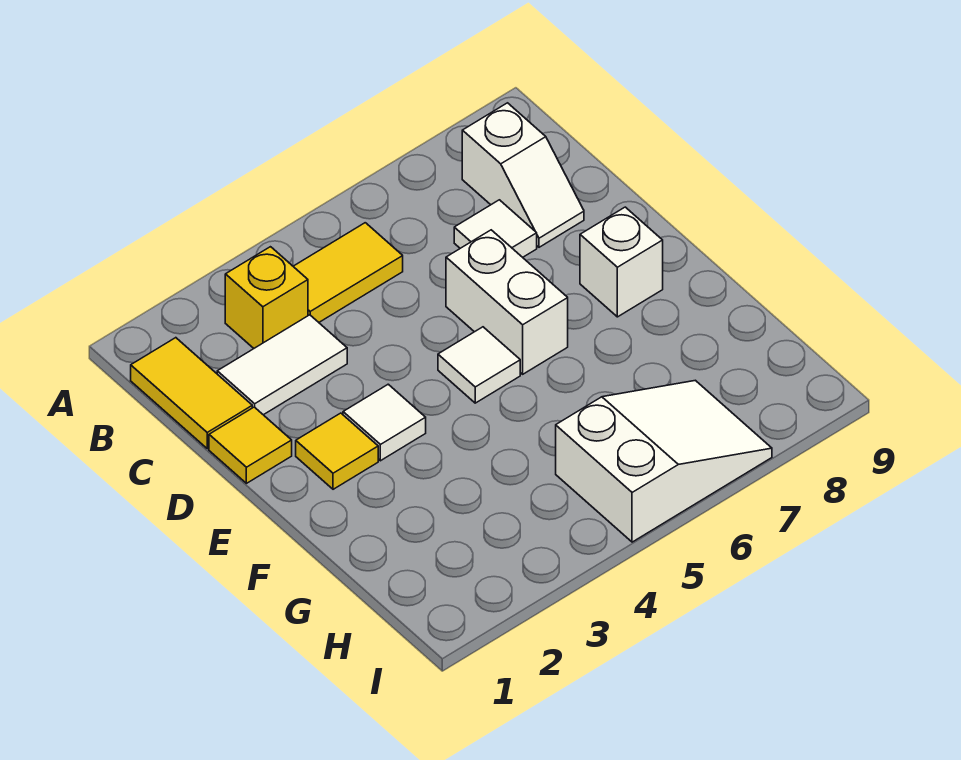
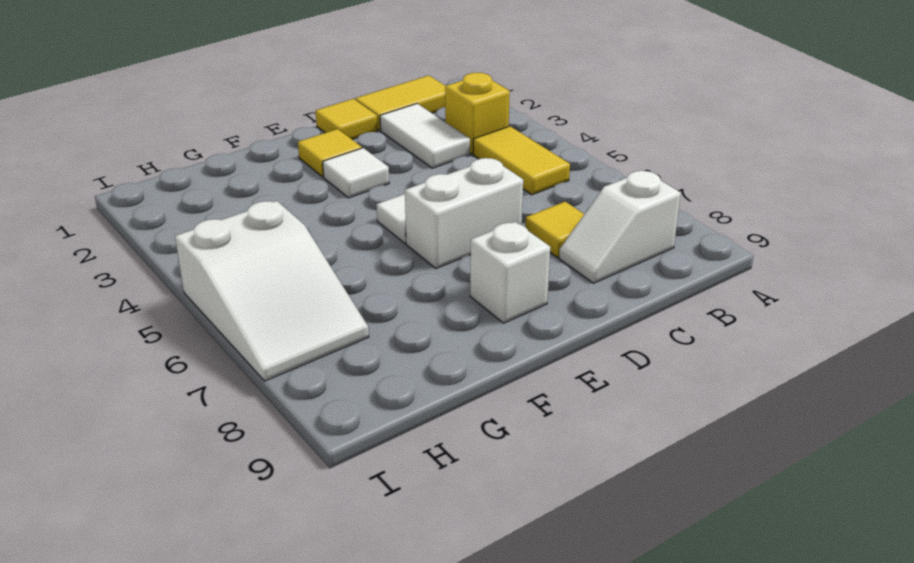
white tile C7 level 1 -> yellow tile C7 level 1

